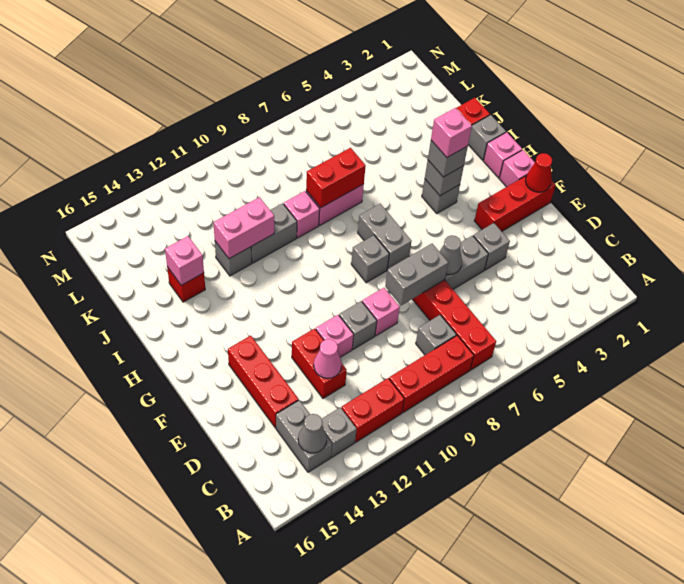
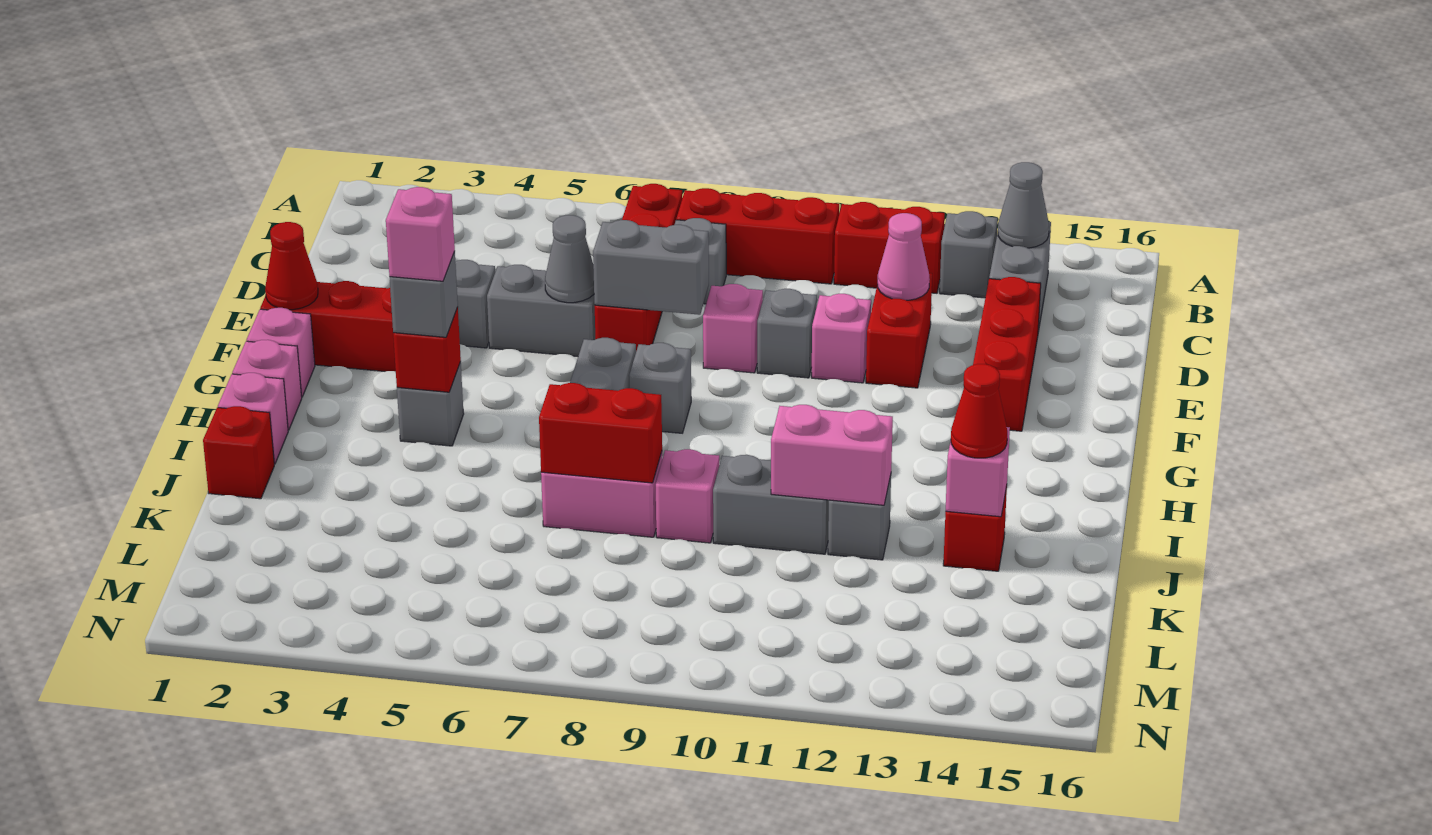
grey brick H4 level 2 -> red brick H4 level 2
grey brick I1 level 1 -> pink brick I1 level 1
none -> red cone J14 level 3

